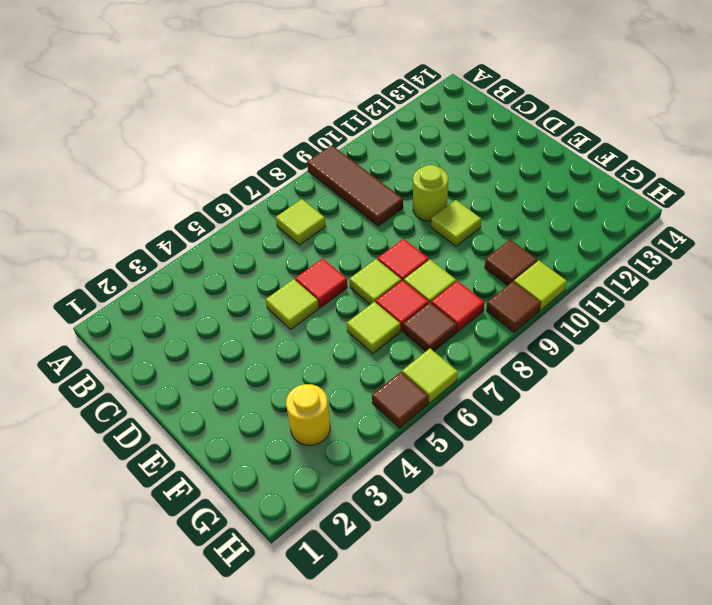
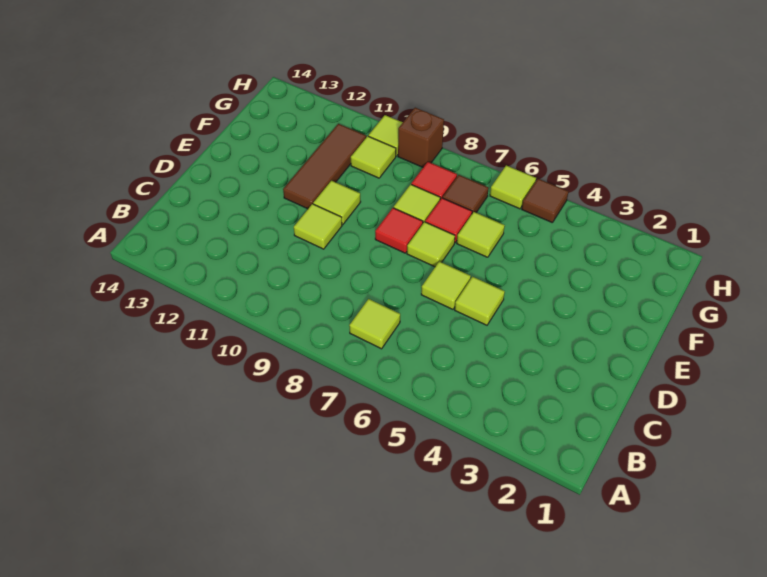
brown tile A9:C9 level 1 -> brown tile E11:G11 level 1
red tile D6 level 1 -> lime tile D6 level 1
lime round brick D10 level 1 -> lime tile D10 level 1
yellow round brick G3 level 1 -> none
brown tile G10 level 1 -> lime tile G10 level 1
brown tile H9 level 1 -> brown brick H9 level 1

